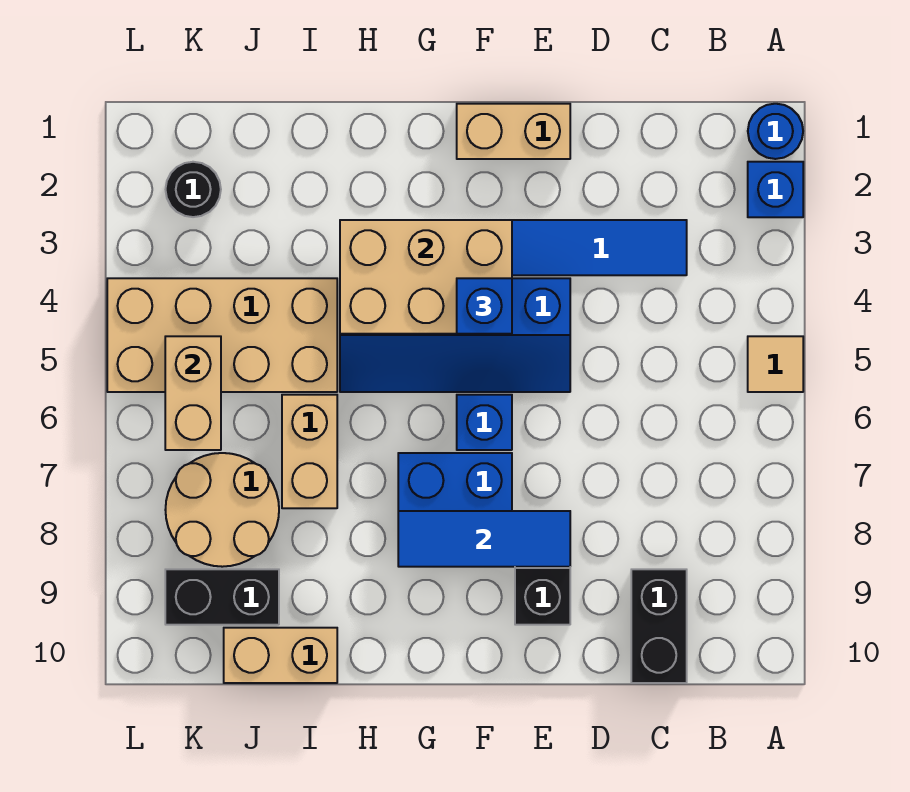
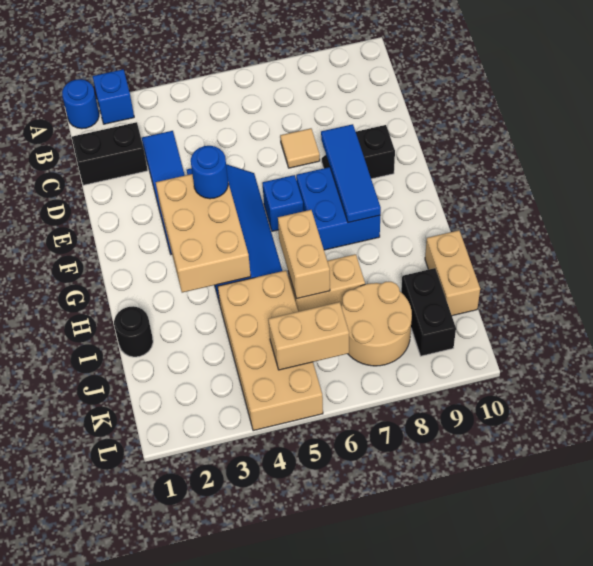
tan tile A5 level 1 -> tan tile D7 level 1
black brick C9:C10 level 1 -> black brick C1:C2 level 1
tan brick E1:F1 level 1 -> tan brick H6:I6 level 2
blue brick F4 level 3 -> blue round brick F4 level 3
black round brick K2 level 1 -> black round brick I1 level 1

